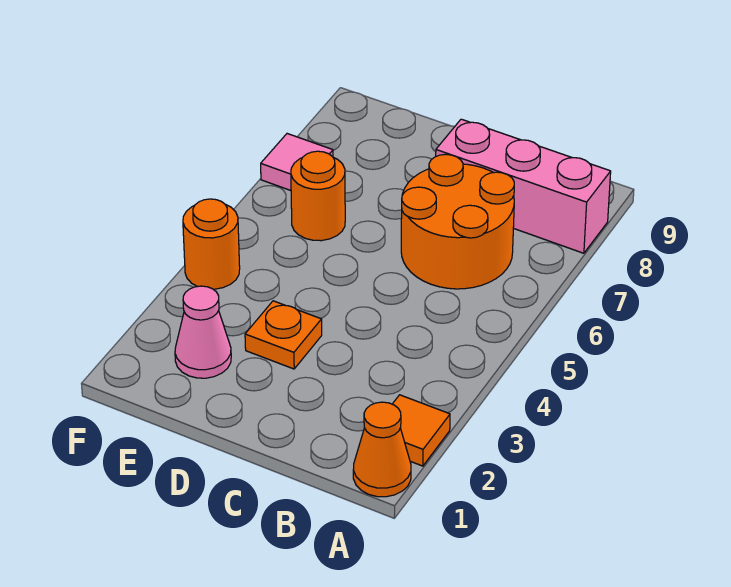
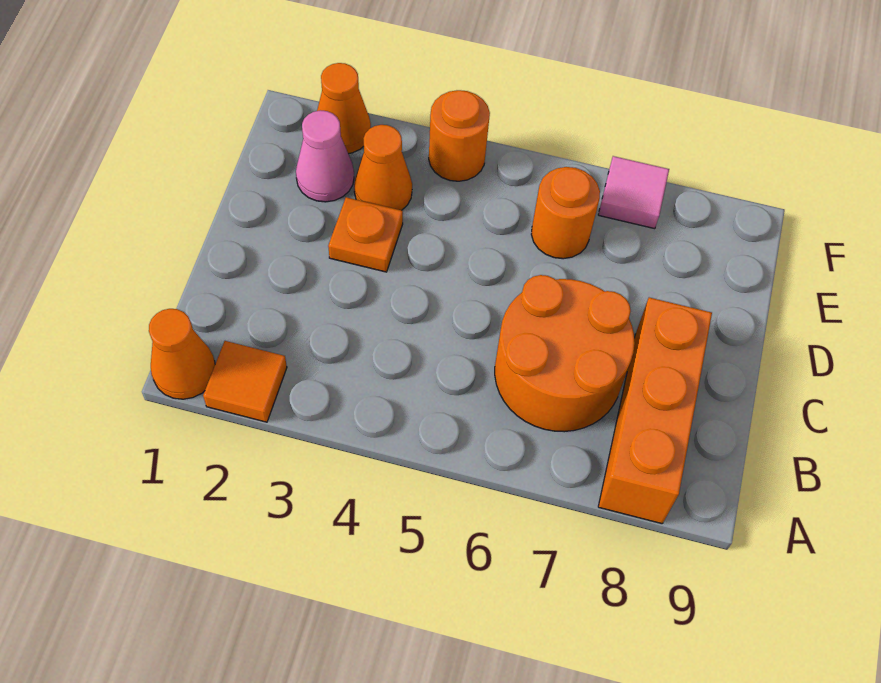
pink brick A8:C8 level 1 -> orange brick A8:C8 level 1
none -> orange cone E3 level 1
none -> orange cone F2 level 1

